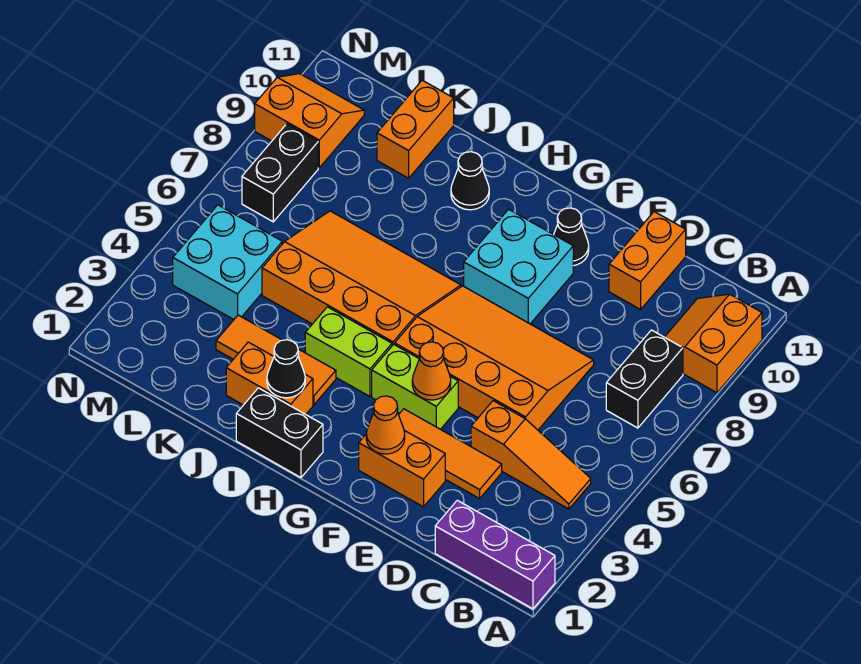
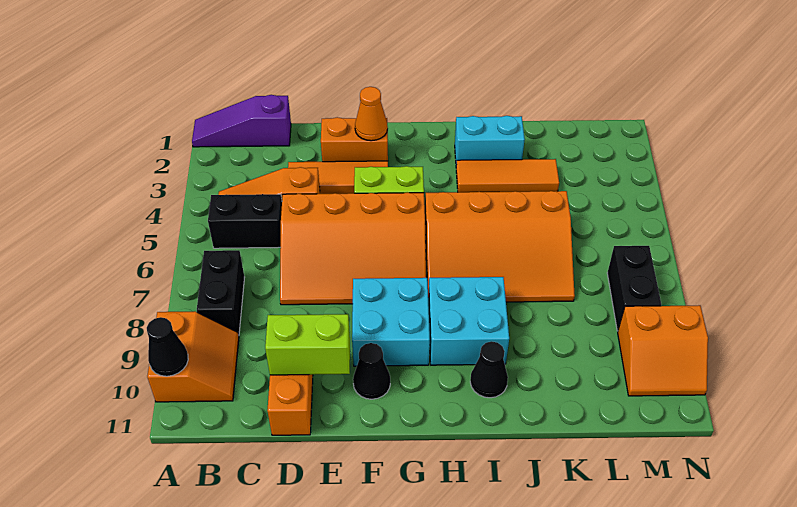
purple brick A1:C1 level 1 -> purple slope A1:C1 level 1 top C
orange cone F4 level 2 -> none
black brick H1:I1 level 1 -> black brick B5:C5 level 1
lime brick H4:I4 level 1 -> lime brick D10:E10 level 2
orange brick I2:J2 level 1 -> cyan brick I2:J2 level 1
black cone I2 level 2 -> black cone A10 level 2
orange brick K10:K11 level 1 -> none
cyan brick L4:M5 level 1 -> cyan brick H8:I9 level 1

